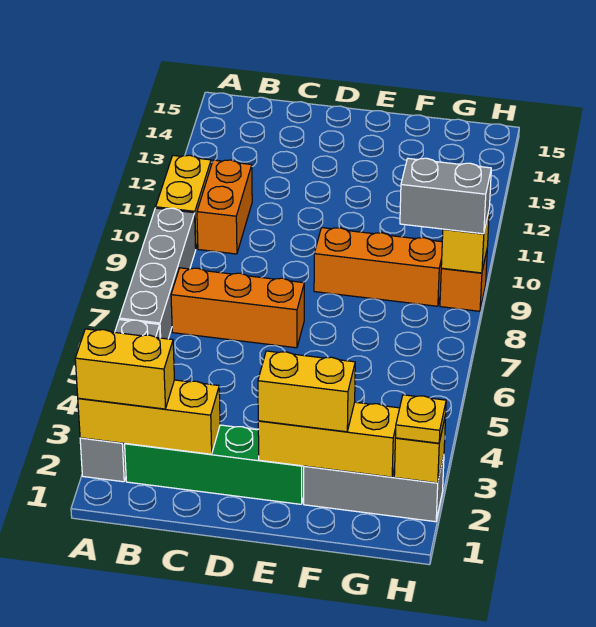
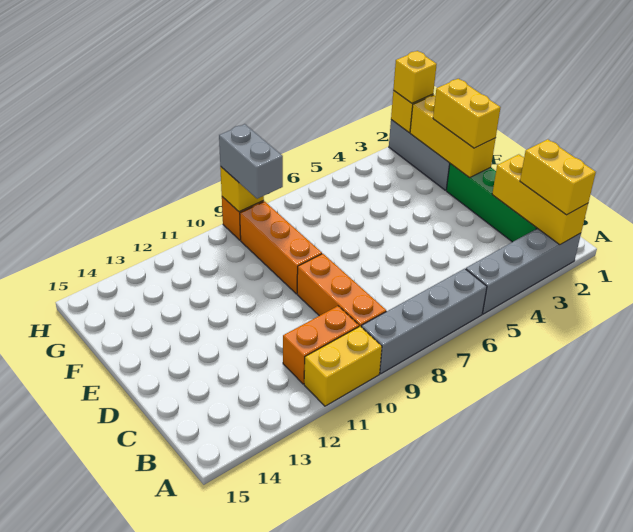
orange brick B7:D7 level 1 -> orange brick B9:D9 level 1
yellow plate H2 level 3 -> yellow brick H2 level 3

